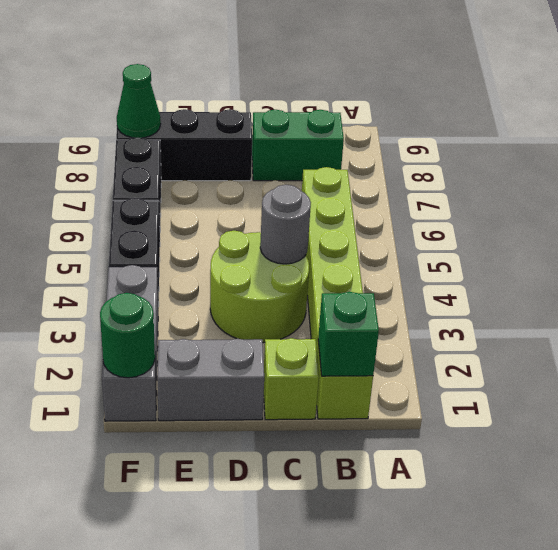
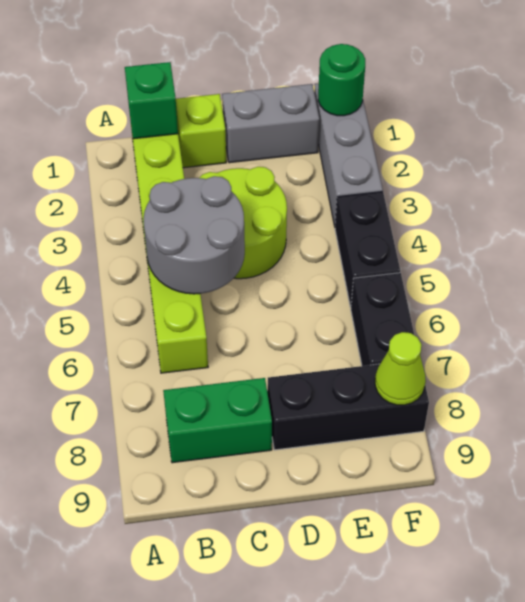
grey round brick C4 level 2 -> grey round brick B4:C5 level 2
green cone F8 level 2 -> lime cone F8 level 2

